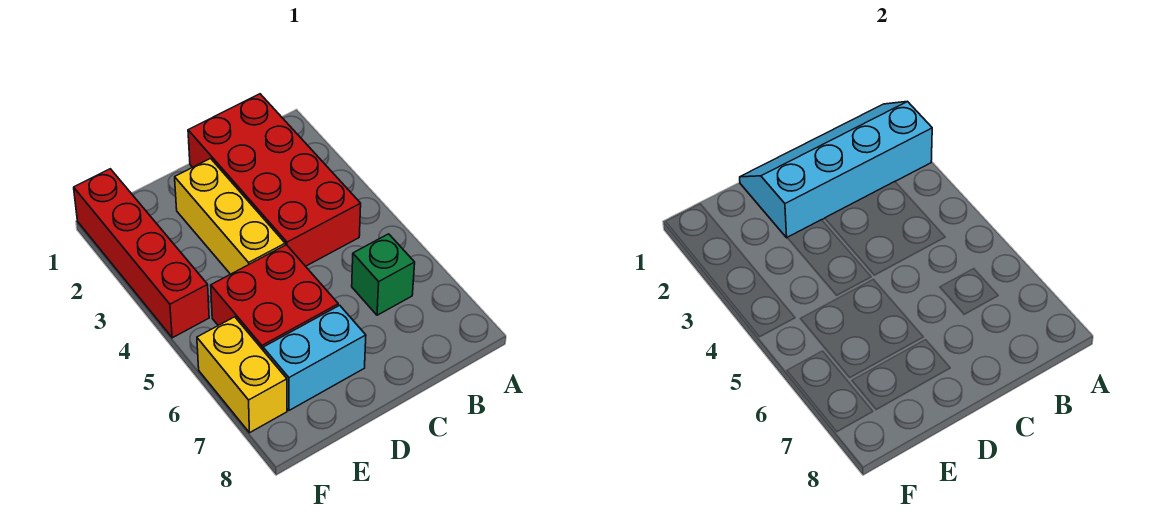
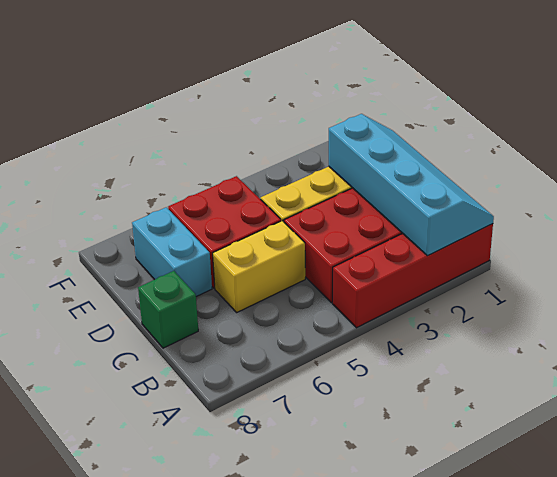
green brick B6 level 1 -> green brick C8 level 1
red brick F1:F4 level 1 -> red brick A1:A4 level 1
yellow brick F6:F7 level 1 -> yellow brick C5:C6 level 1

